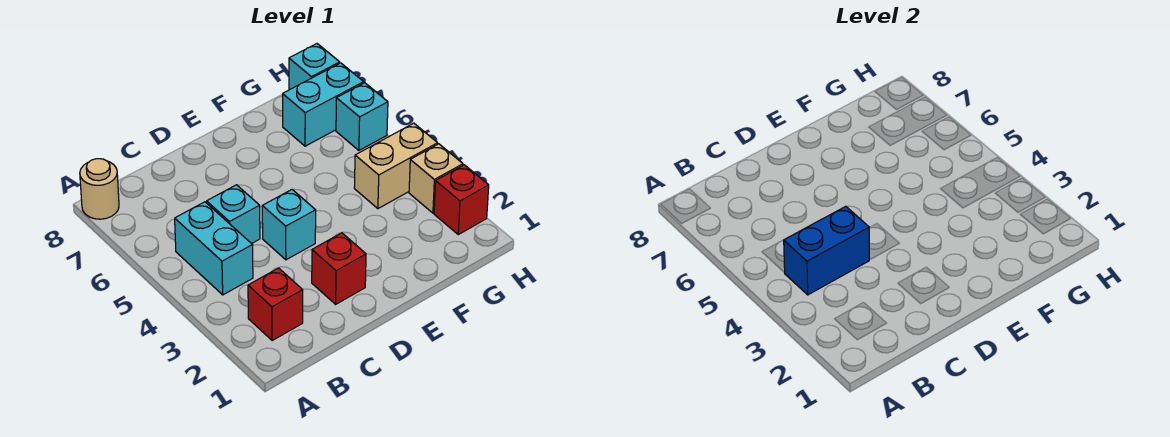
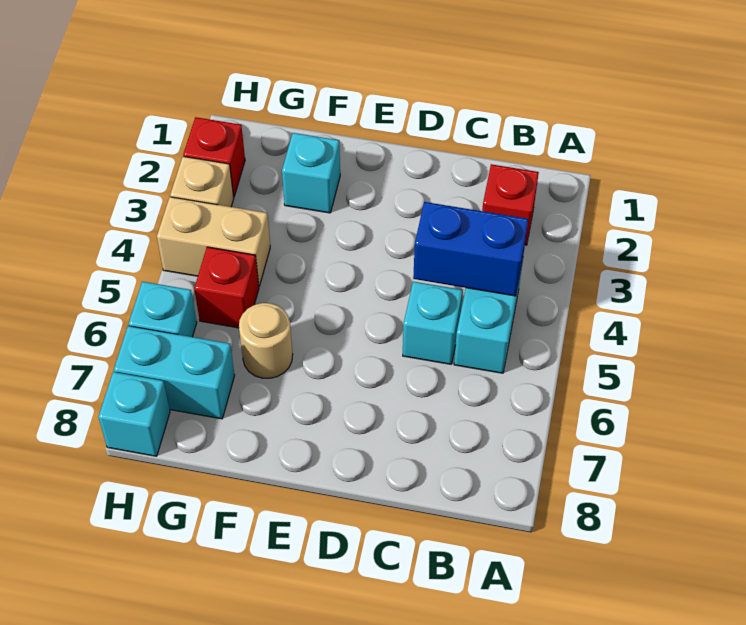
tan round brick A8 level 1 -> tan round brick F6 level 1
red brick D2 level 1 -> red brick G5 level 1
cyan brick D4 level 1 -> cyan brick F2 level 1

